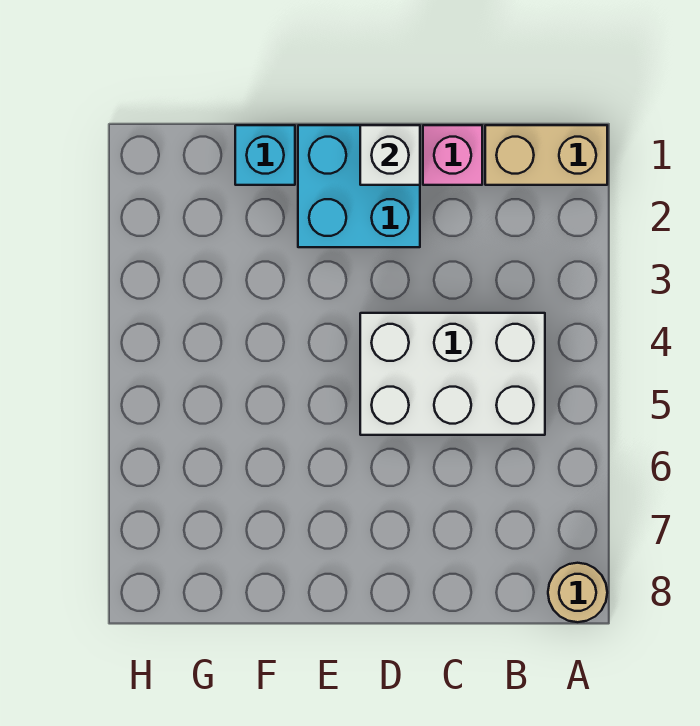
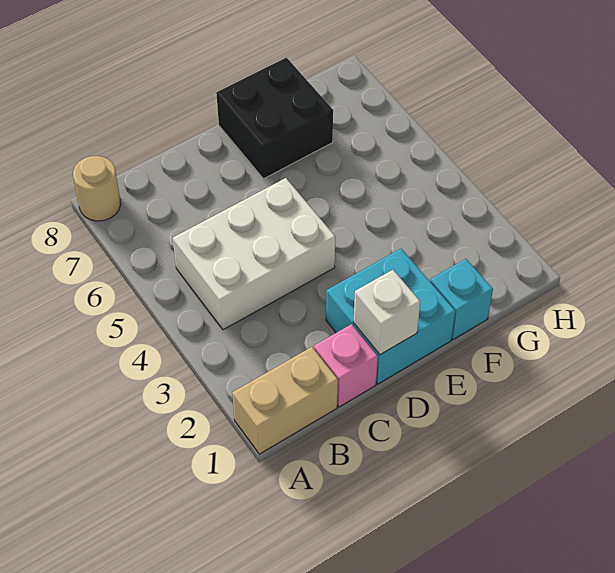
none -> black brick E7:F8 level 1

